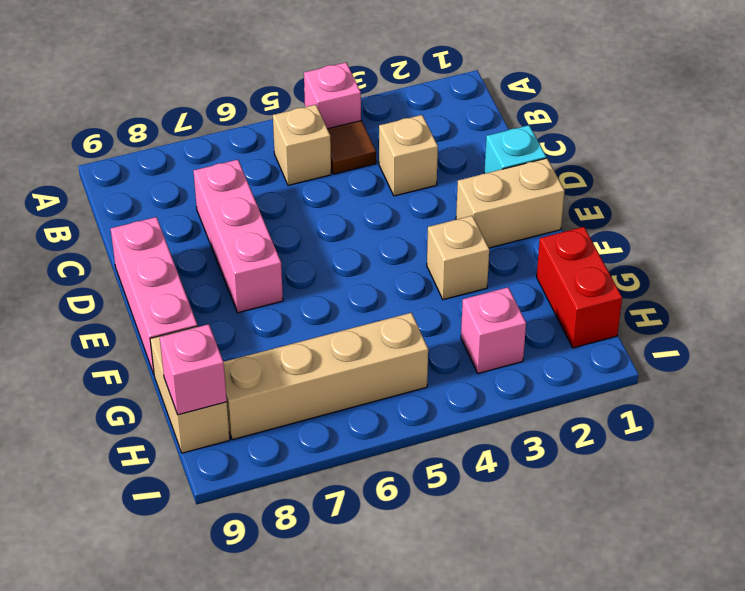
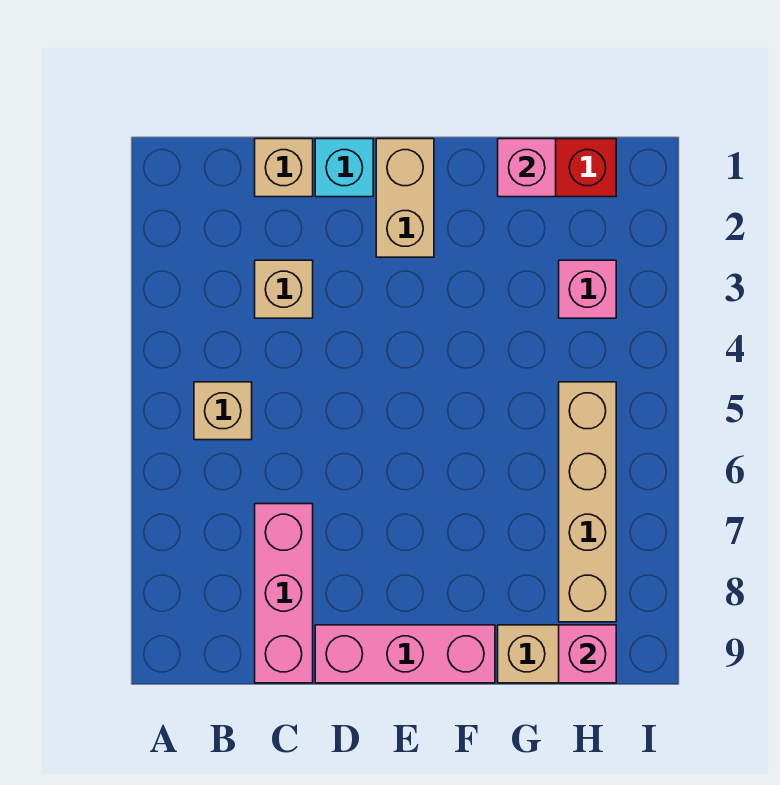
pink brick A4 level 1 -> pink brick G1 level 2
brown tile B4 level 1 -> none
pink brick C7:E7 level 1 -> pink brick C7:C9 level 1
tan brick F3 level 1 -> tan brick C1 level 1

